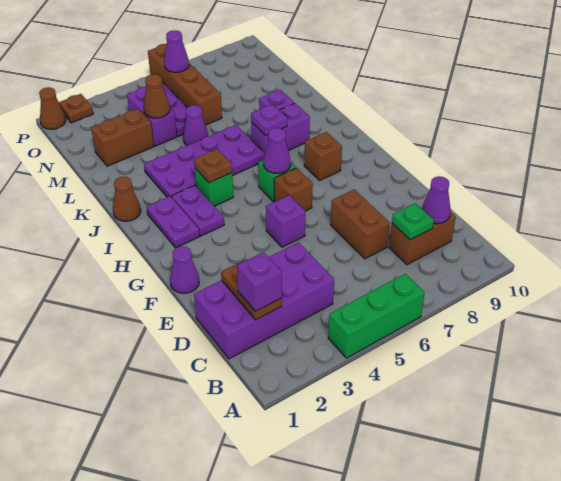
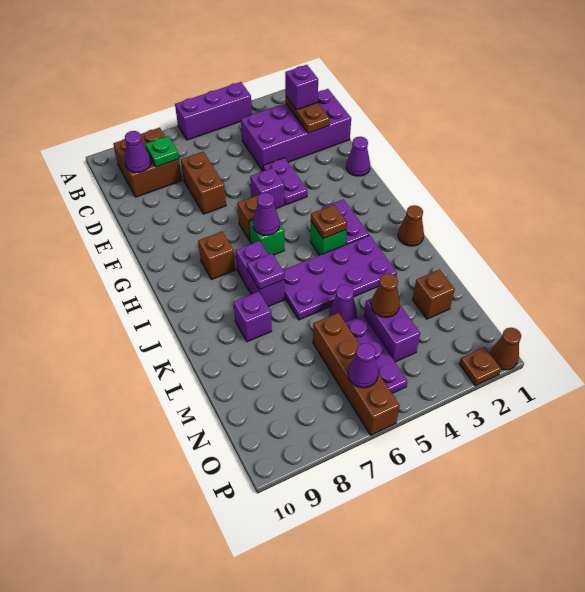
green brick A4:A6 level 1 -> purple brick A4:A6 level 1
brown brick C8:C9 level 1 -> brown brick B8:C9 level 1
purple plate H2:I2 level 1 -> purple plate E4:F4 level 1
purple brick J7:J8 level 1 -> purple brick I7:J7 level 1
brown brick M2:M3 level 1 -> brown brick M2 level 1

